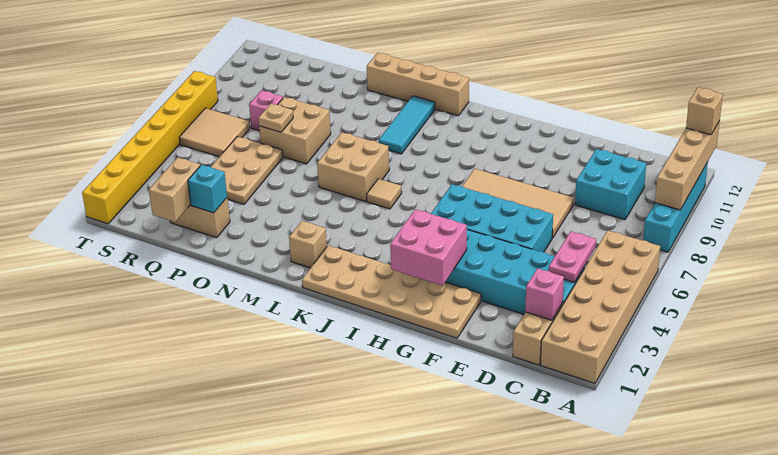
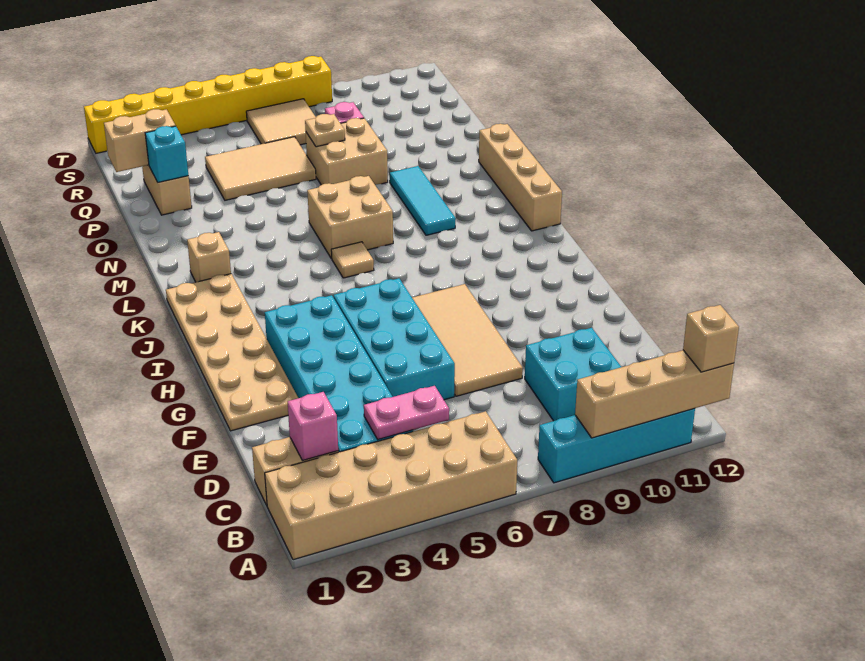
pink brick G2:H3 level 2 -> none
cyan tile L9:L11 level 1 -> cyan tile L9:N9 level 1
tan plate P4:Q6 level 1 -> tan tile P4:Q6 level 1

